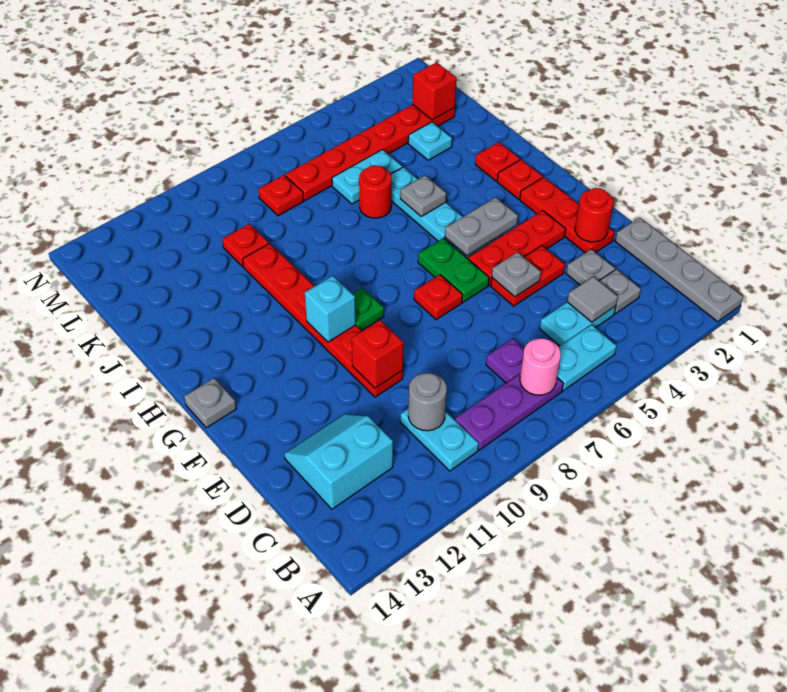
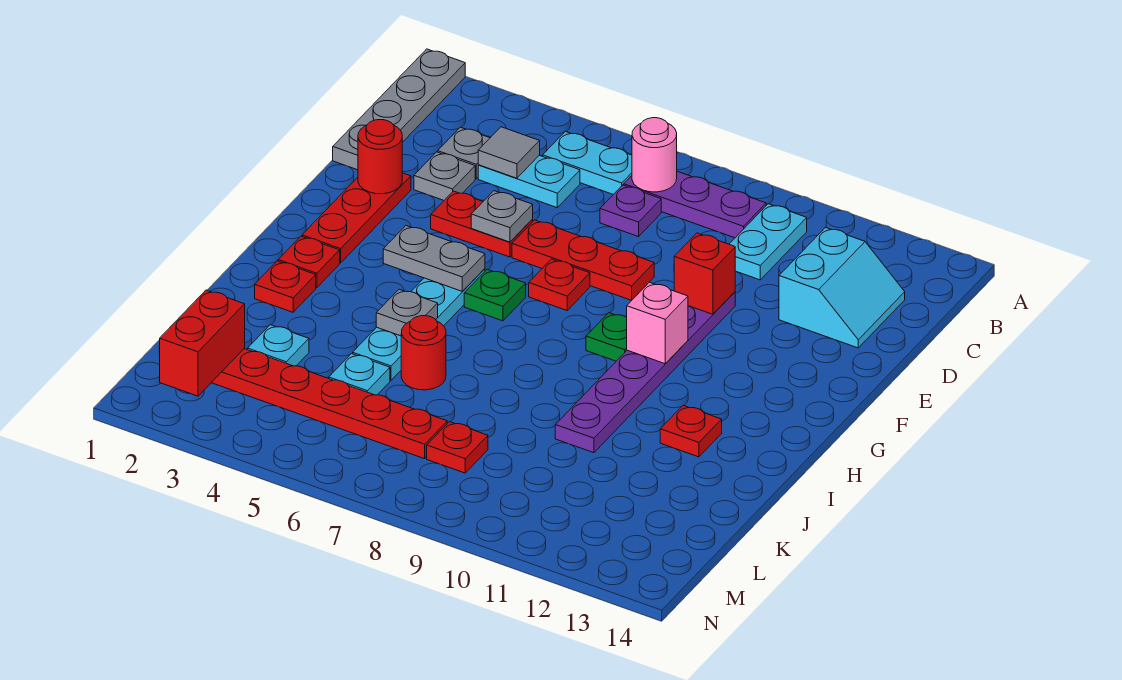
grey round brick C10 level 2 -> none
cyan slope C12:D13 level 1 top C -> cyan slope C12:D13 level 1 top 12
red plate E10:J10 level 1 -> purple plate E10:J10 level 1
red plate F3:F5 level 1 -> red plate E6:E8 level 1
green plate F6:G6 level 1 -> green plate G6 level 1
cyan brick G10 level 2 -> pink brick G10 level 2
grey plate G14 level 1 -> none
cyan plate K5:K6 level 1 -> cyan plate K5 level 1
red plate K10 level 1 -> red plate I12 level 1
red brick L2 level 2 -> red brick L2:M2 level 2

